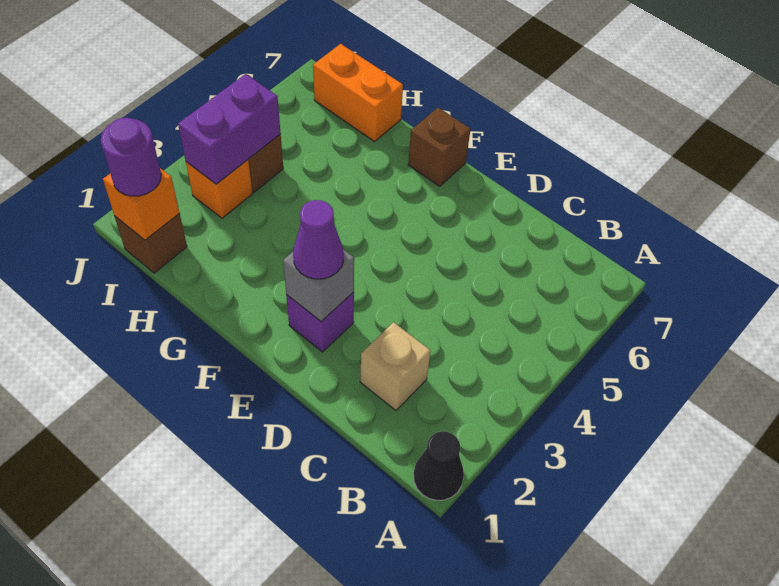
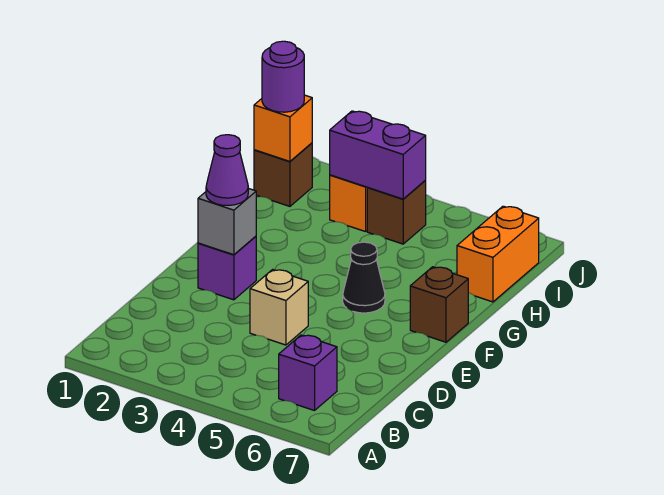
black cone A1 level 1 -> black cone F5 level 1
none -> purple brick B6 level 1
tan brick C2 level 1 -> tan brick D4 level 1

